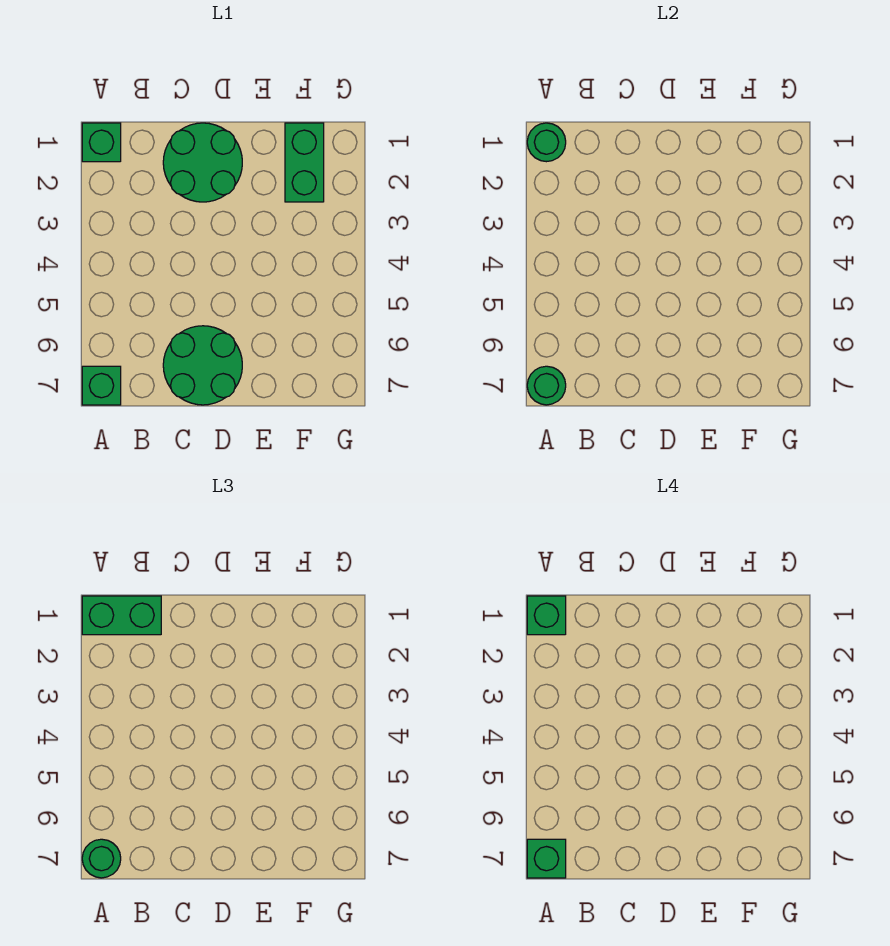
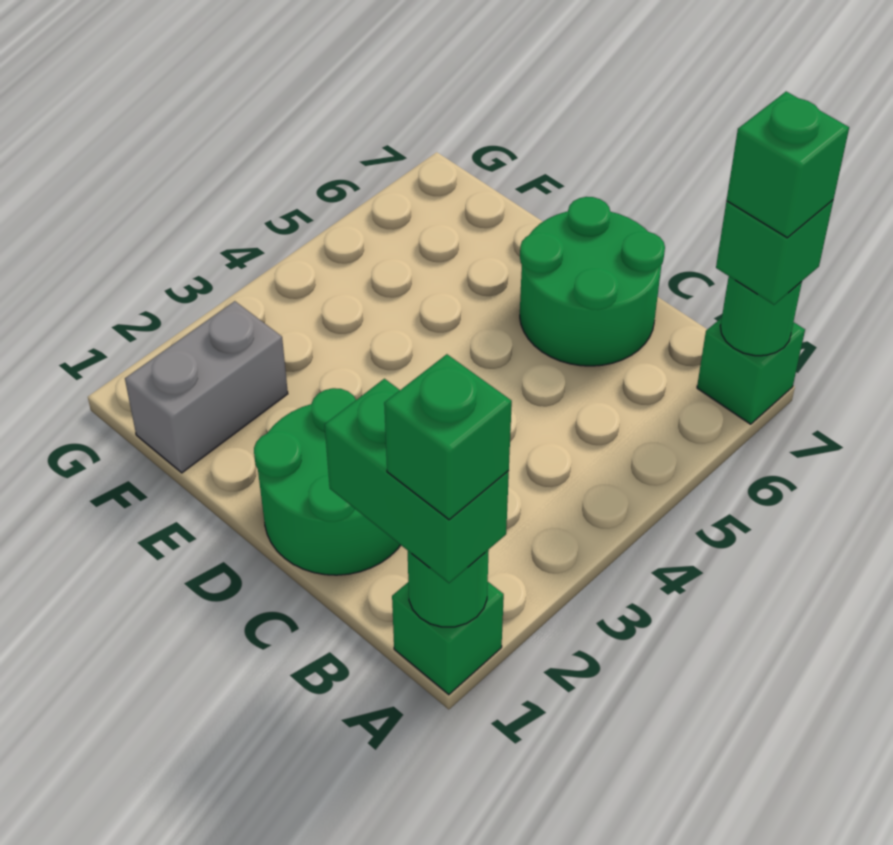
green round brick A7 level 3 -> green brick A7 level 3
green brick F1:F2 level 1 -> grey brick F1:F2 level 1

